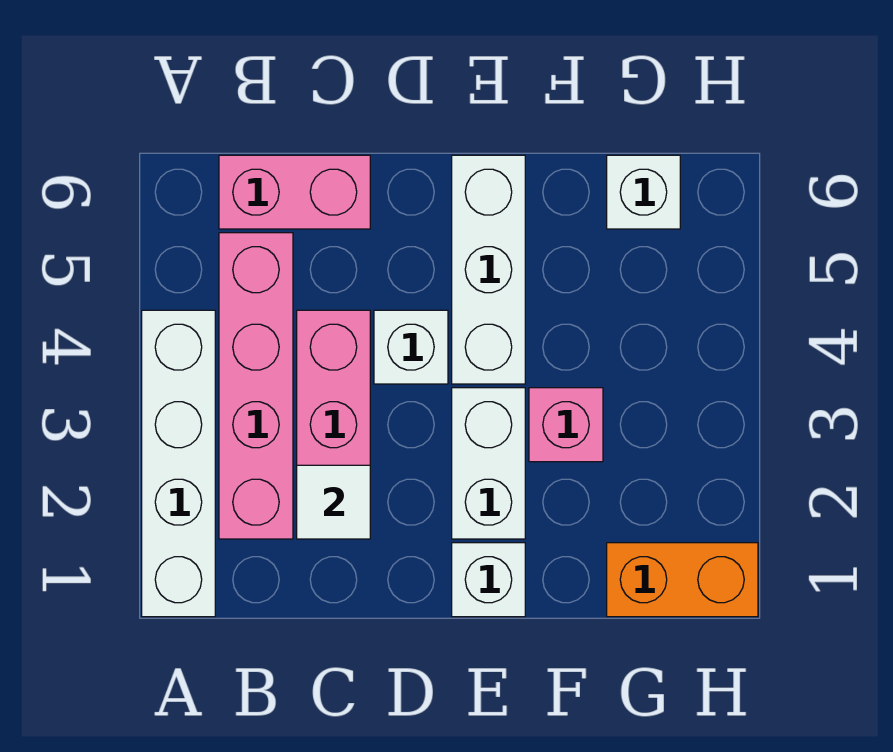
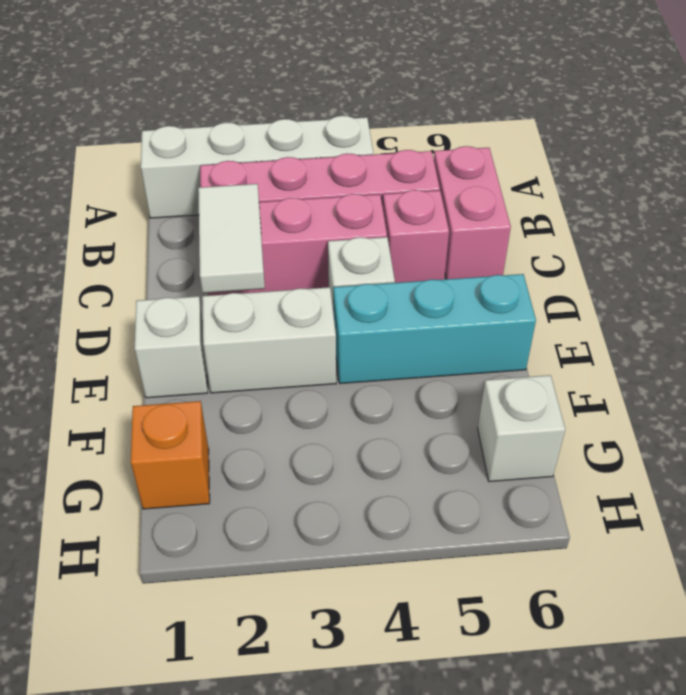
white tile C2 level 2 -> white tile C2:D2 level 2
white brick E4:E6 level 1 -> cyan brick E4:E6 level 1
pink brick F3 level 1 -> pink brick C5 level 1
orange brick G1:H1 level 1 -> orange brick G1 level 1

